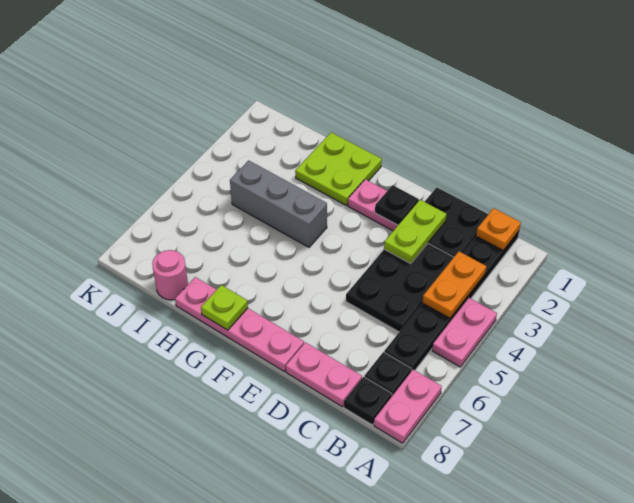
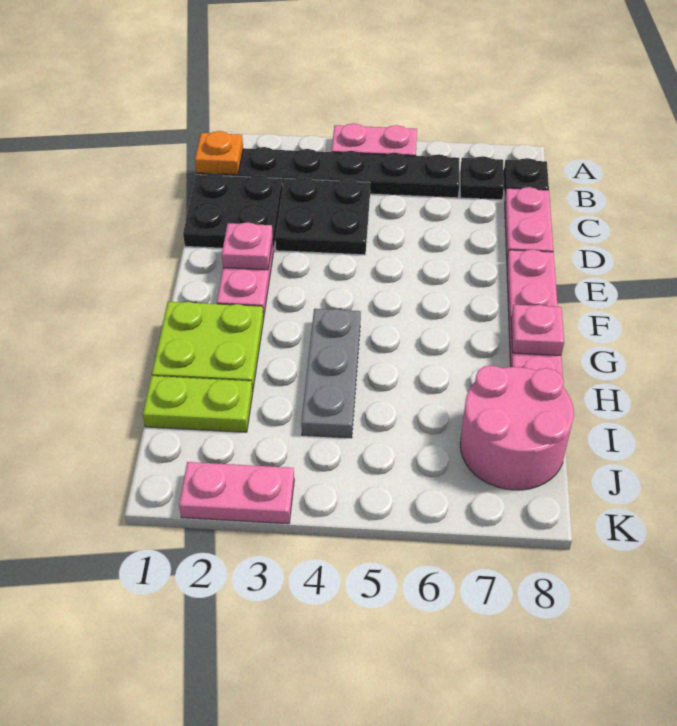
pink plate A7:A8 level 1 -> pink plate K2:K3 level 1
orange plate B3:B4 level 2 -> none
black plate C3:D5 level 1 -> black plate C3:D4 level 1
lime plate D2:D3 level 2 -> lime plate I1:I2 level 1
black plate E2 level 2 -> pink plate E2 level 2
grey brick G4:I4 level 1 -> grey plate G4:I4 level 1
lime plate G8 level 2 -> pink plate G8 level 2
pink round brick I8 level 1 -> pink round brick I7:J8 level 1

